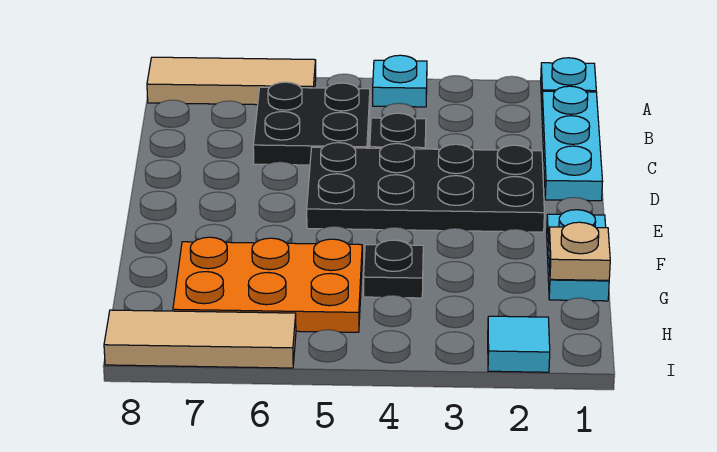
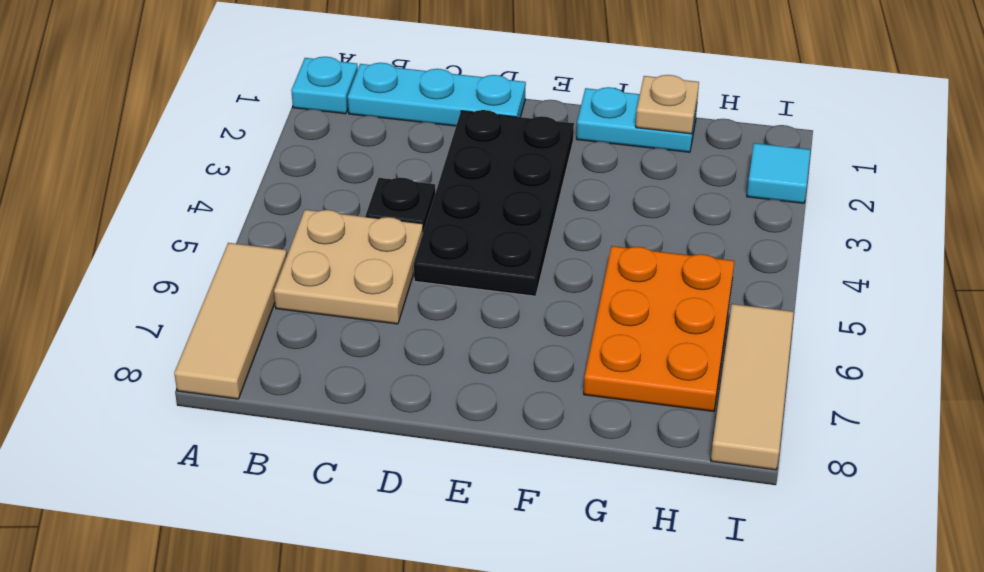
cyan plate A4 level 1 -> none
black plate B5:C6 level 1 -> tan plate B5:C6 level 1
black plate G4 level 1 -> none

